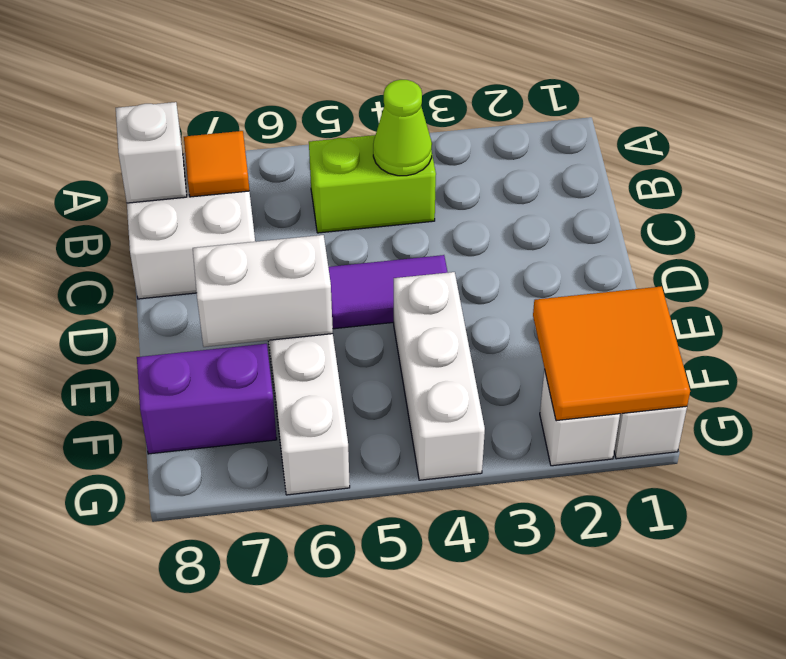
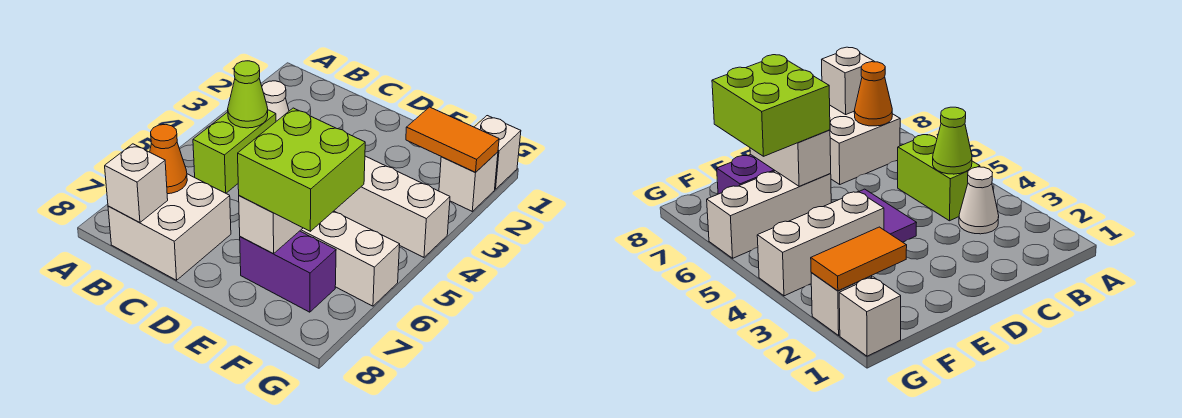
none -> white cone B3 level 1
orange tile B7 level 2 -> orange cone B7 level 2
none -> lime brick E6:F7 level 3
orange tile F1:G2 level 2 -> orange tile F2:G2 level 2
purple brick F7:F8 level 1 -> purple brick E7:F7 level 1

